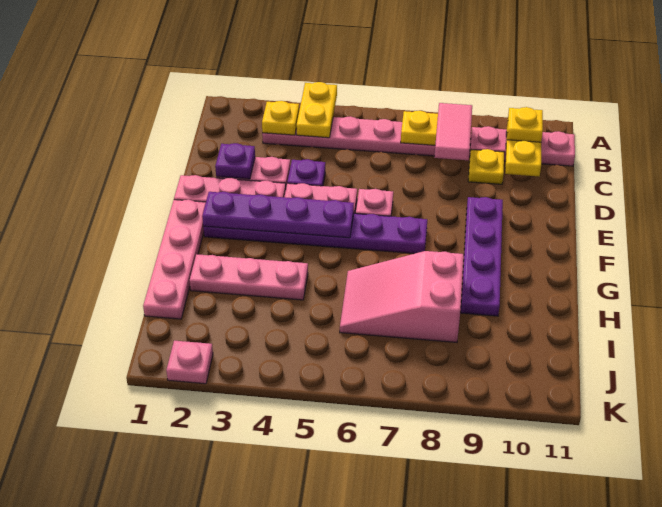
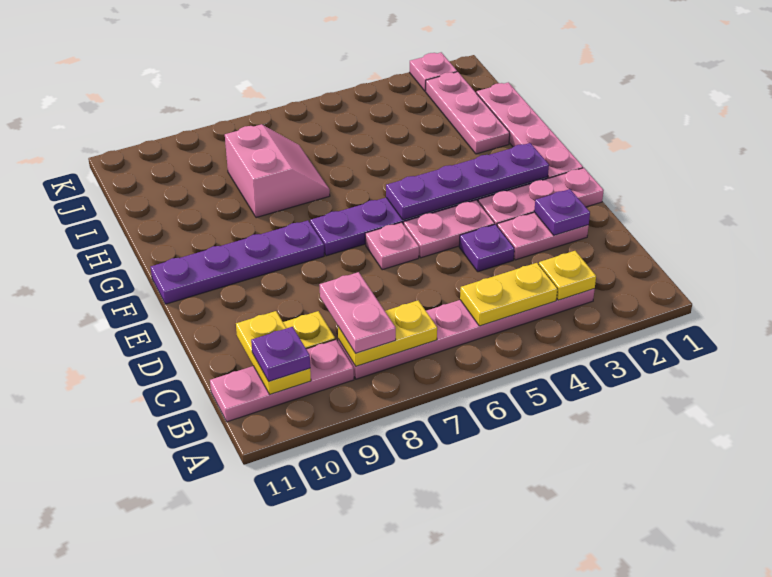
yellow plate A4:B4 level 2 -> yellow plate B4:B5 level 2
pink tile B8:C8 level 3 -> pink plate B8:C8 level 3
yellow plate B10 level 3 -> purple plate B10 level 3
purple plate E9:H9 level 1 -> purple plate F8:F11 level 1
pink plate H2:H4 level 1 -> pink plate H2:J2 level 1
pink slope H6:I8 level 1 top 8 -> pink slope H7:I8 level 1 top 8

